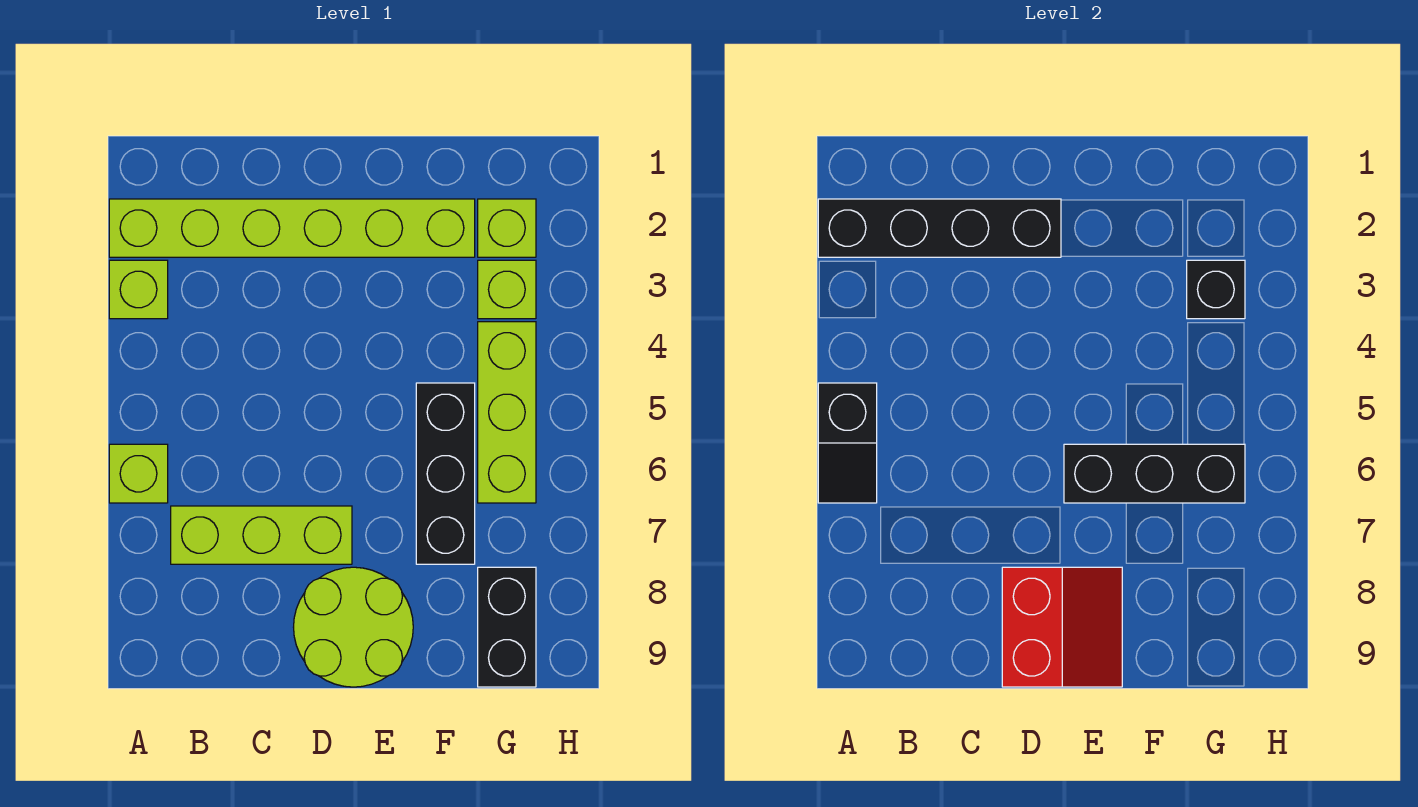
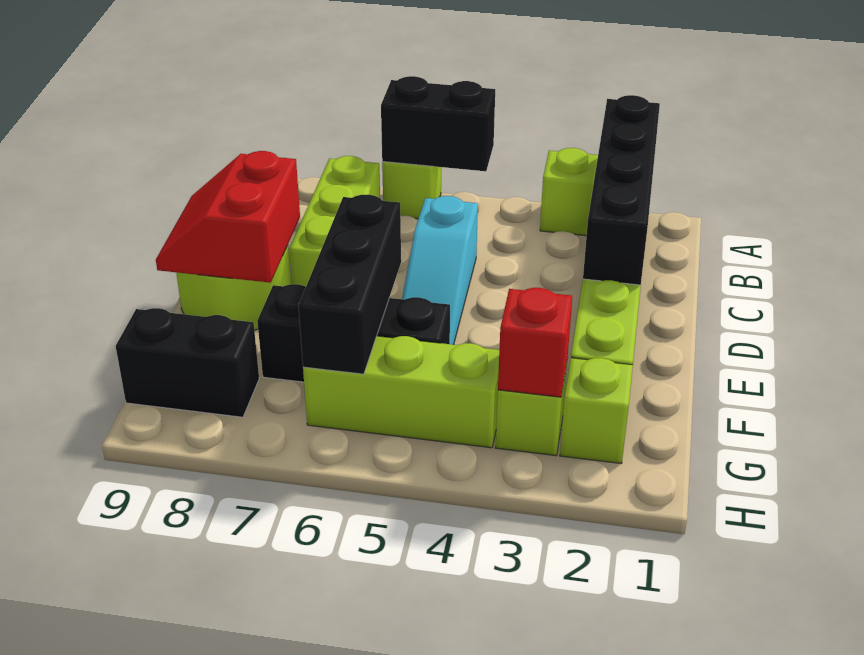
black slope A5:A6 level 2 top 5 -> black brick A5:A6 level 2
none -> cyan slope C5:E5 level 1 top C
red slope D8:E9 level 2 top D -> red slope D8:E9 level 2 top 8
black brick G3 level 2 -> red brick G3 level 2

